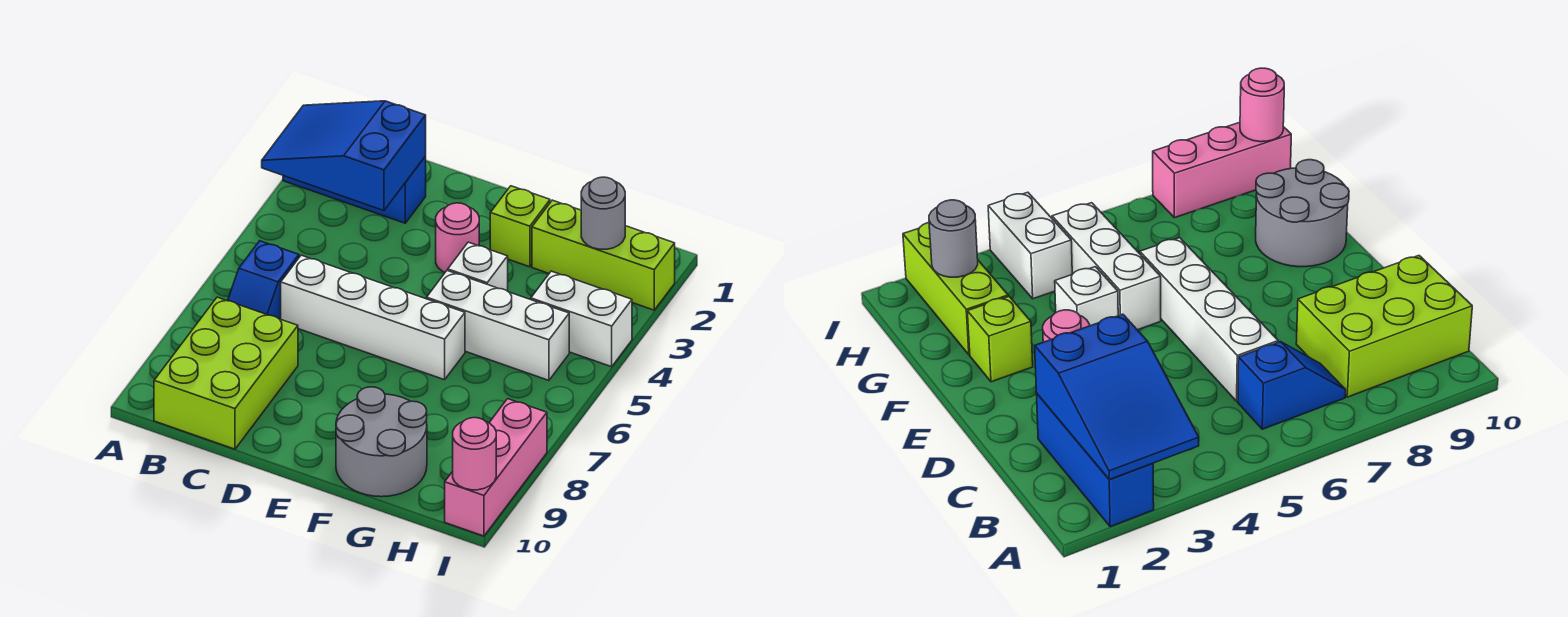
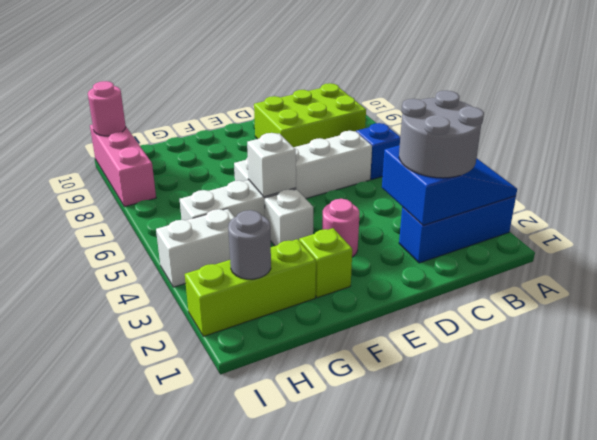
lime brick B8:C10 level 1 -> lime brick B8:D9 level 1
none -> white brick F5 level 2
grey round brick F9:G10 level 1 -> grey round brick B2:C3 level 3

